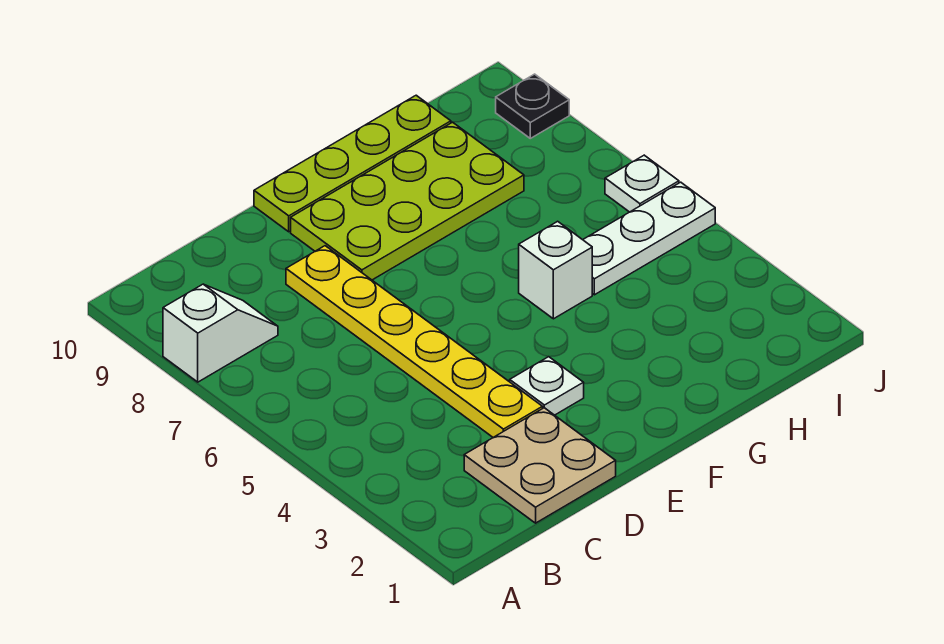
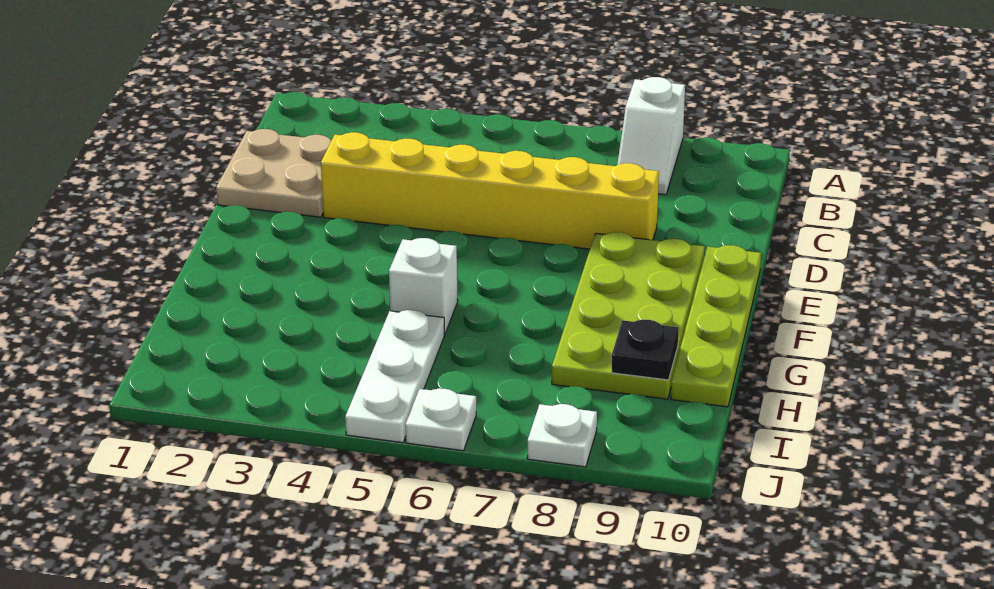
yellow plate D3:D8 level 1 -> yellow brick D3:D8 level 1
white plate E3 level 1 -> white plate J8 level 1
black plate J9 level 1 -> black plate H9 level 2

